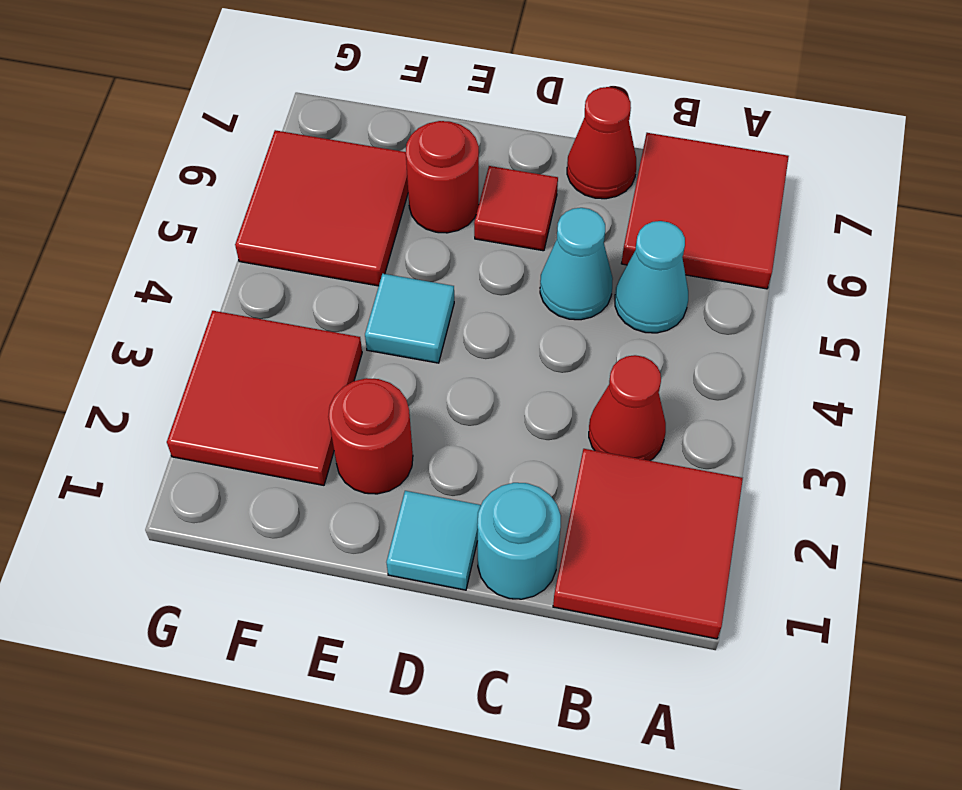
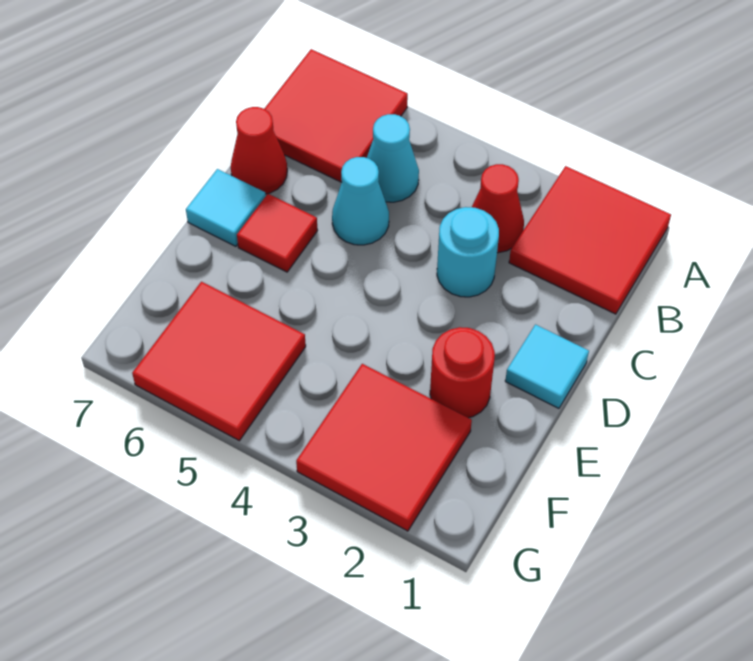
cyan round brick C1 level 1 -> cyan round brick C3 level 1
cyan tile E4 level 1 -> cyan tile D7 level 1
red round brick E6 level 1 -> none

